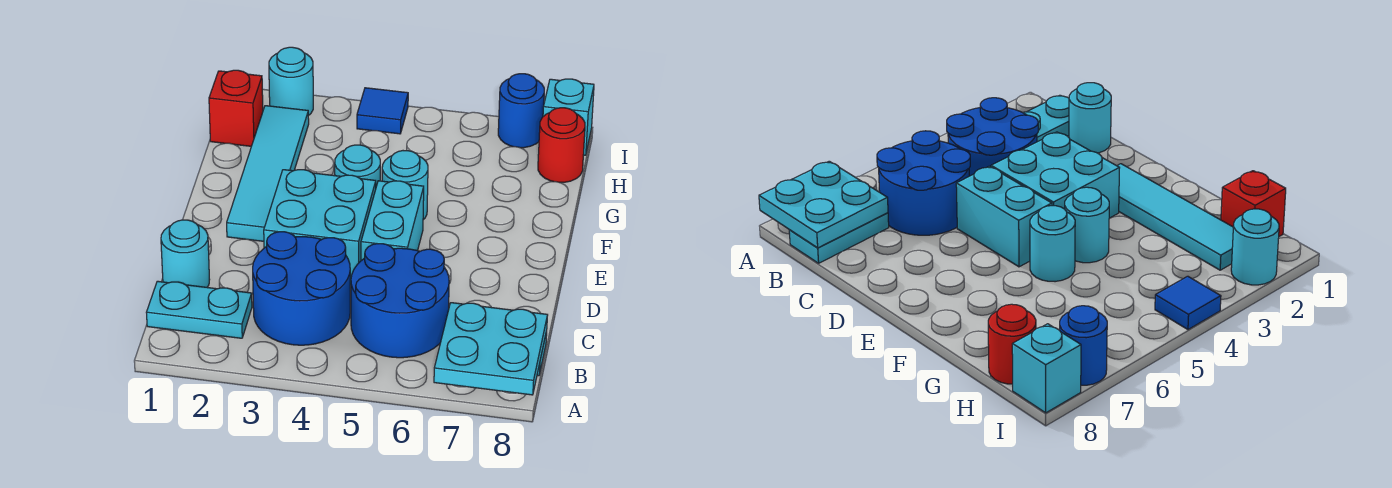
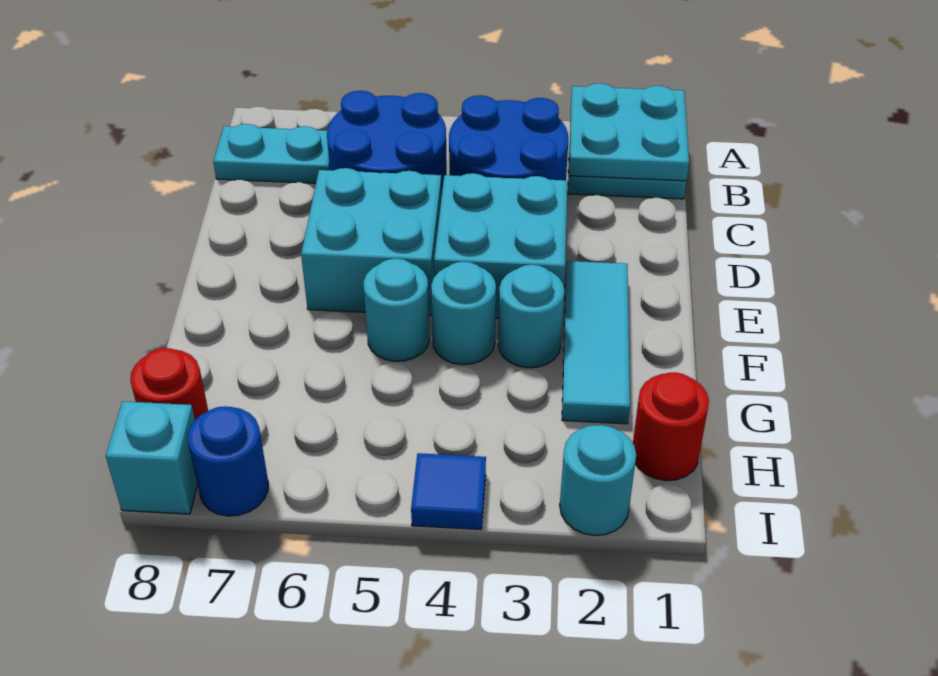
cyan plate A7:B8 level 2 -> cyan plate A1:B2 level 2
cyan round brick C1 level 1 -> cyan round brick F3 level 1
cyan brick D5:E5 level 1 -> cyan brick D5:E6 level 1
cyan tile E2:H2 level 1 -> cyan tile E2:G2 level 1
red brick H1 level 1 -> red round brick H1 level 1

